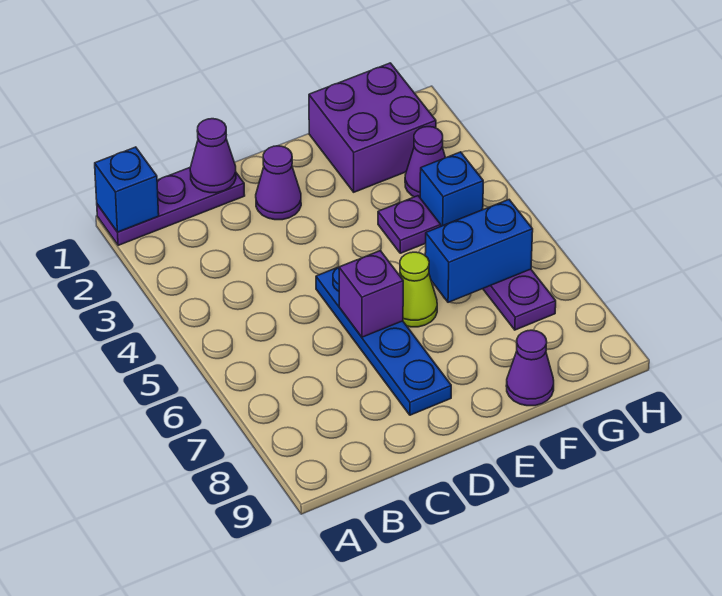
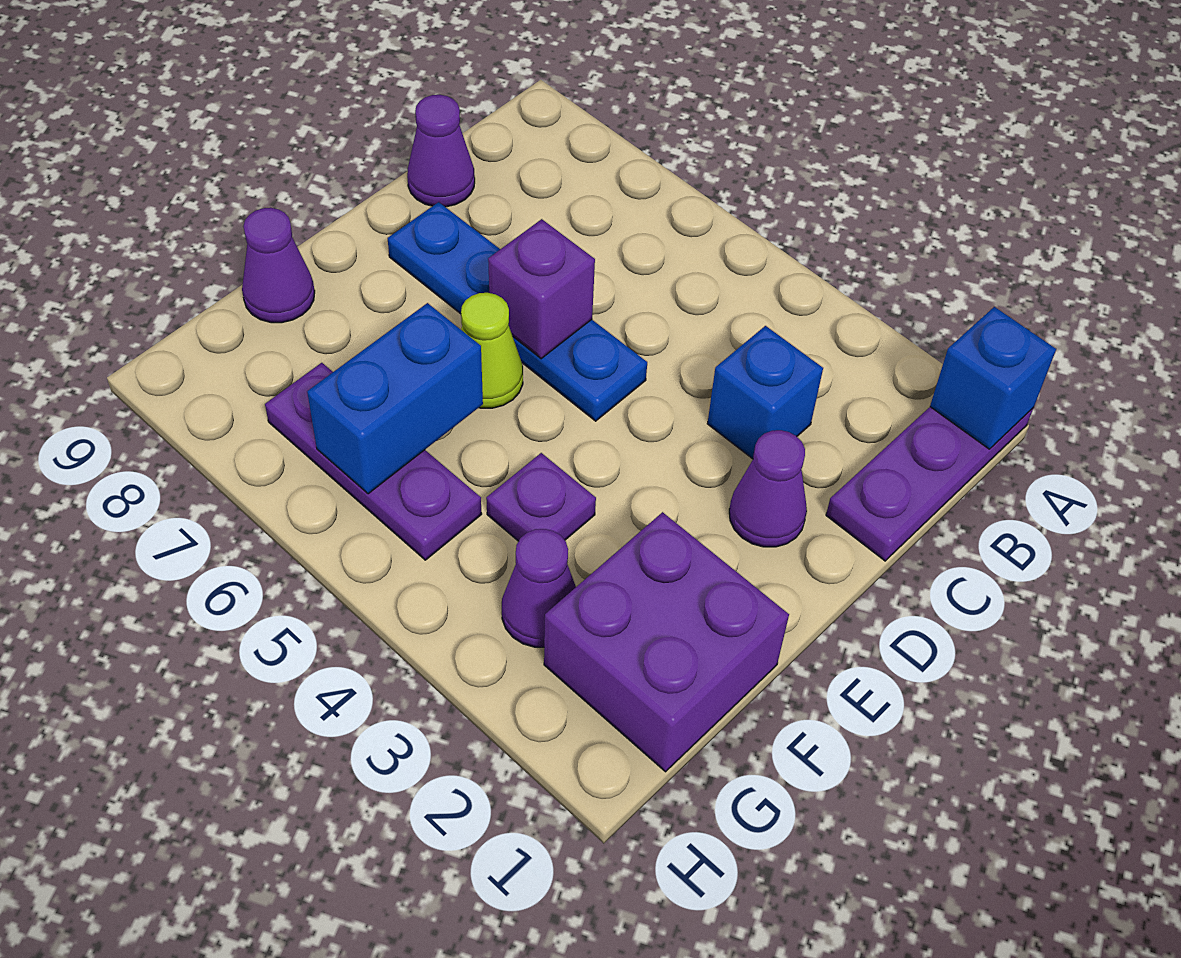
purple cone C1 level 2 -> purple cone C9 level 1
blue brick G4 level 1 -> blue brick C3 level 1

